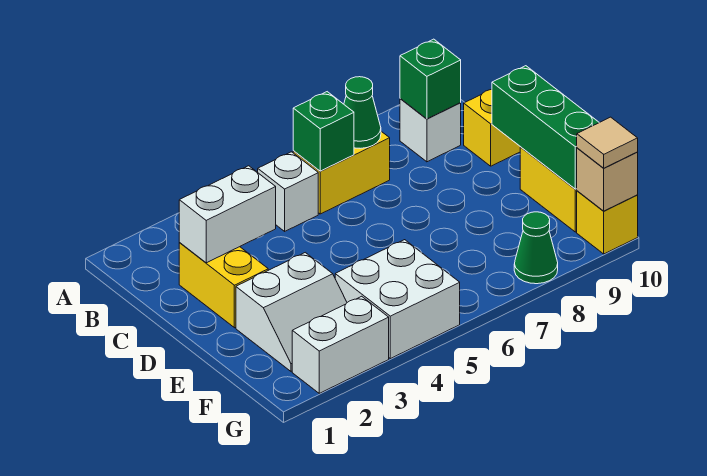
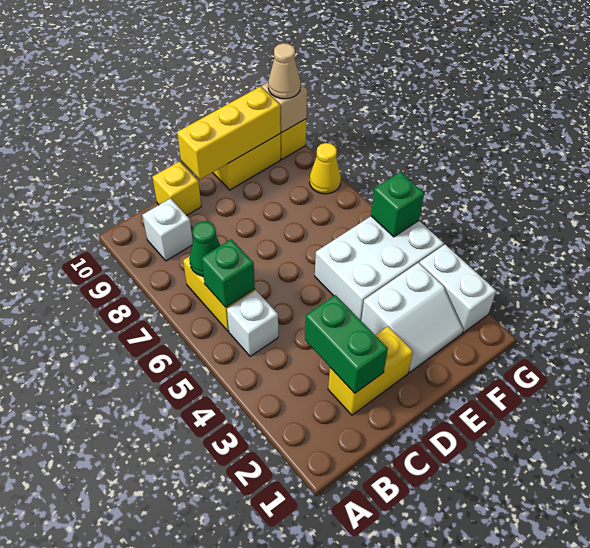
green brick B9 level 2 -> green brick G5 level 2
white brick C2:C3 level 2 -> green brick C2:C3 level 2
green brick D10:F10 level 2 -> yellow brick D10:F10 level 2
white slope E2:F3 level 1 top E -> white slope E2:F3 level 1 top 3
white brick F4:G5 level 1 -> white brick E4:G5 level 1
green cone G8 level 1 -> yellow cone G8 level 1
tan tile G10 level 3 -> tan cone G10 level 3

